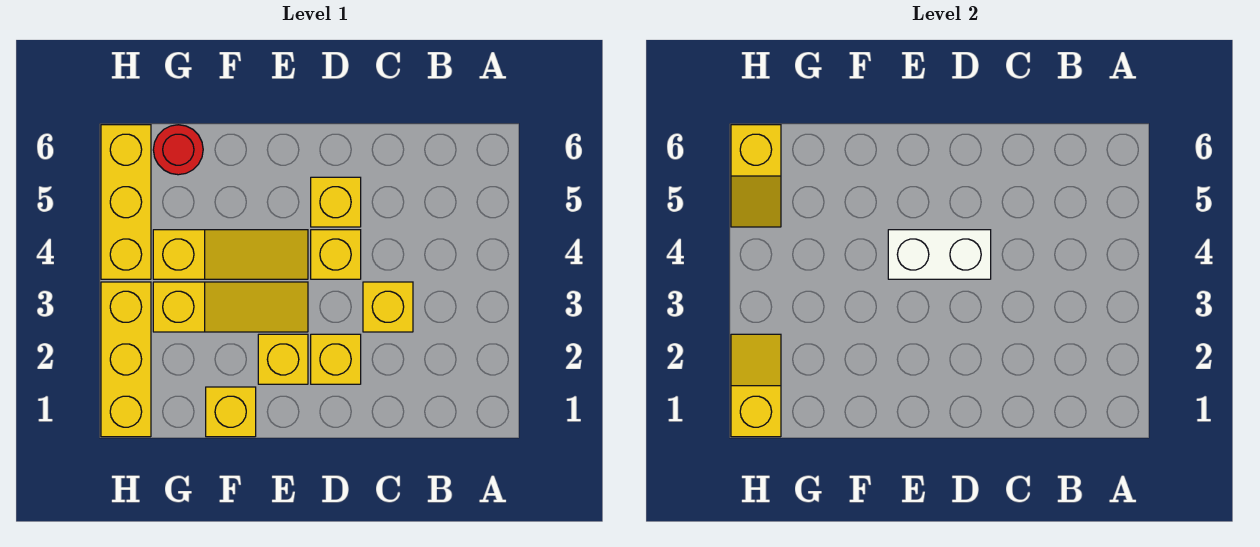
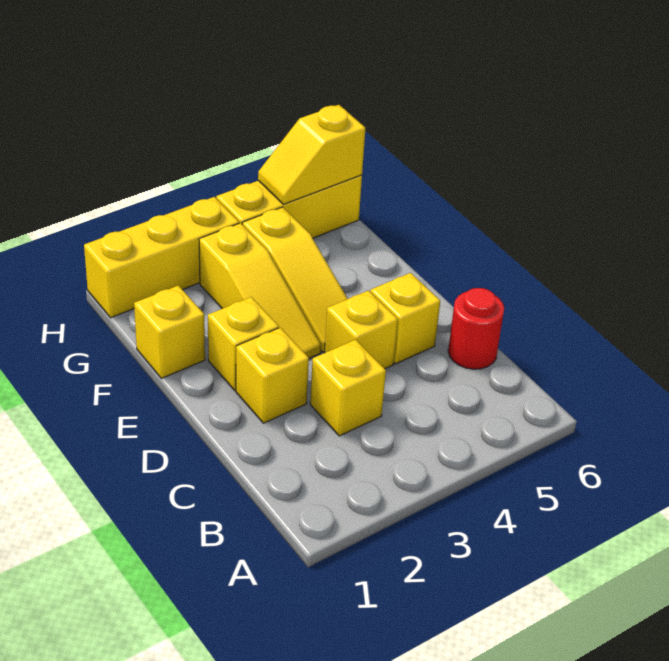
white brick D4:E4 level 2 -> none
red round brick G6 level 1 -> red round brick C6 level 1
yellow slope H1:H2 level 2 top 1 -> none

